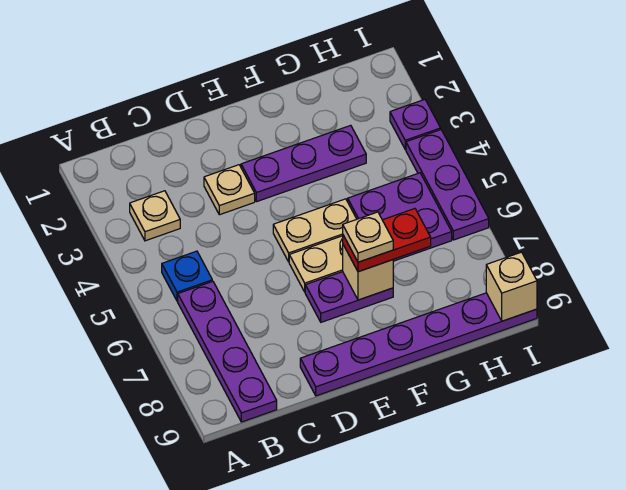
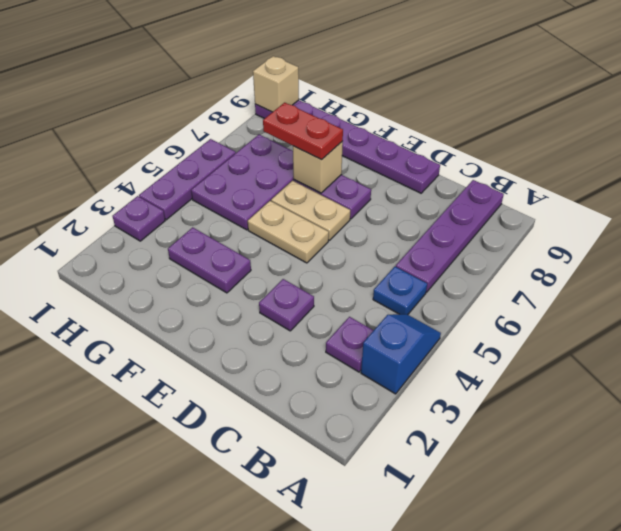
none -> blue slope A3:A4 level 1 top 3
tan plate B3 level 1 -> purple plate B3 level 1
tan plate D3 level 1 -> purple plate D3 level 1
purple plate E3:G3 level 1 -> purple plate F3:G3 level 1
tan plate F7 level 4 -> none
purple plate G5:H6 level 1 -> purple plate G5:H7 level 1

